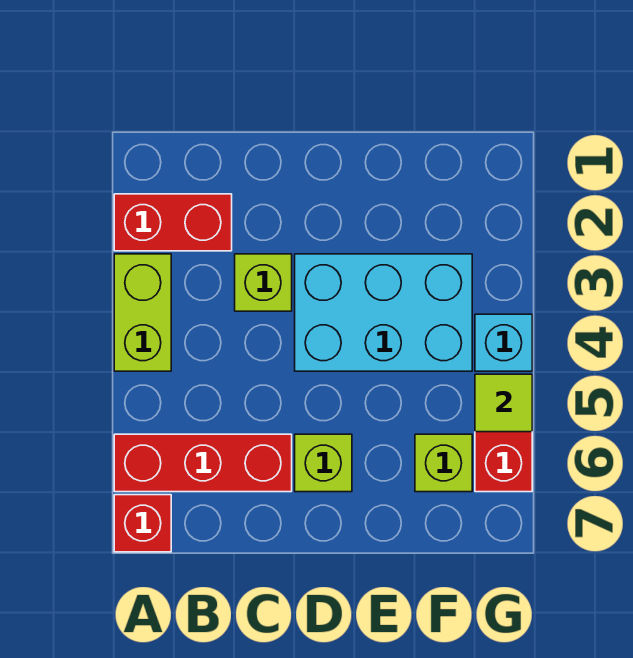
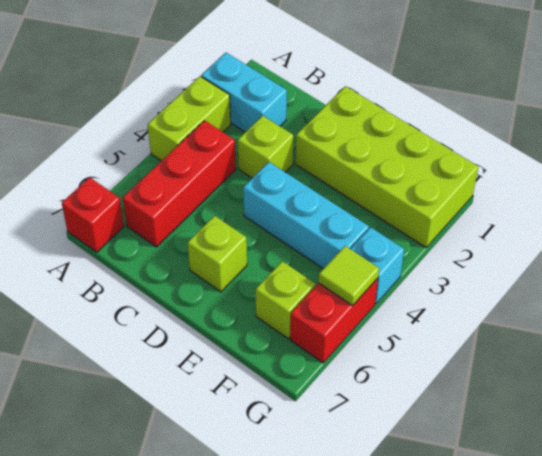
red brick A2:B2 level 1 -> cyan brick A2:B2 level 1
red brick A6:C6 level 1 -> red brick B4:B6 level 1
none -> lime brick D1:G2 level 1
cyan brick D3:F4 level 1 -> cyan brick D4:F4 level 1

